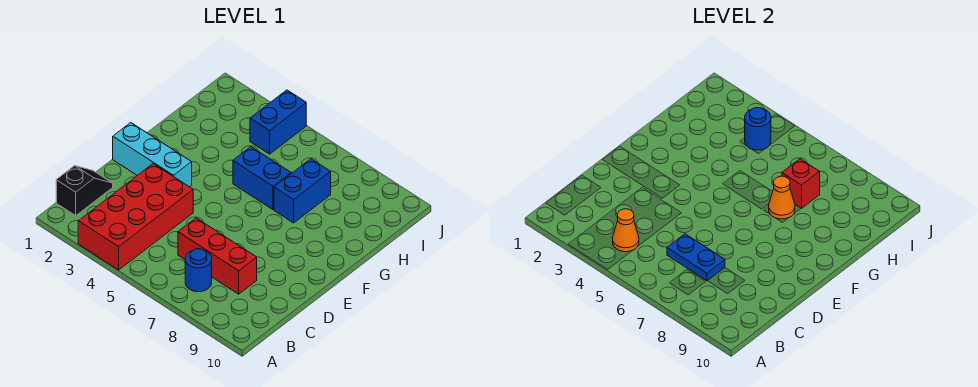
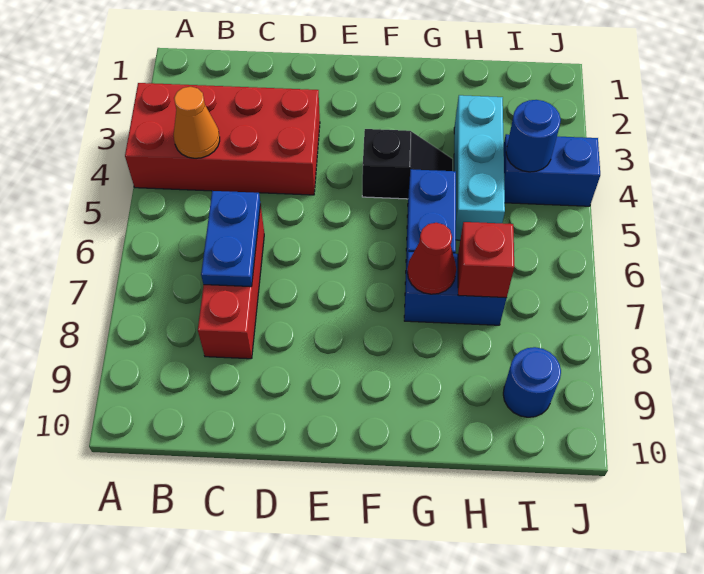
black slope B1:C1 level 1 top B -> black slope F4:G4 level 1 top F
blue round brick B7 level 1 -> blue round brick I9 level 1
cyan brick E1:E3 level 1 -> cyan brick H3:H5 level 1
orange cone G7 level 2 -> red cone G7 level 2

